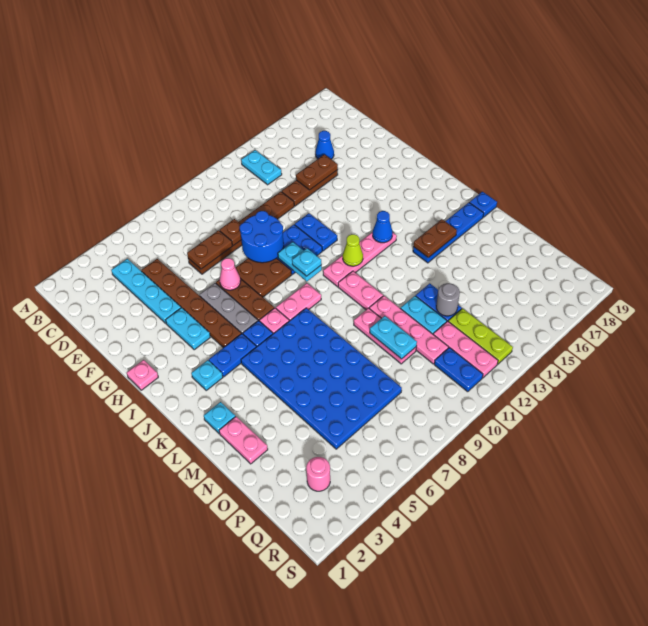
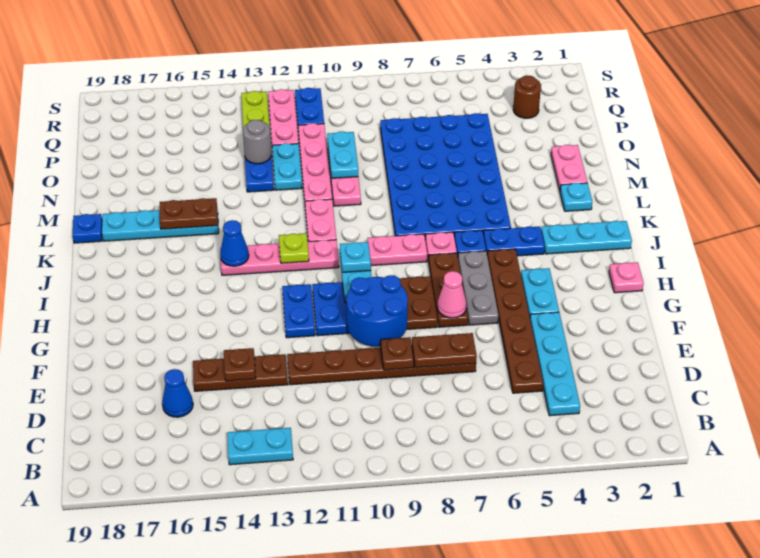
cyan plate B13:C13 level 1 -> cyan plate B13:B14 level 1
brown plate E14:E15 level 2 -> brown plate E14 level 2
cyan plate J3 level 1 -> cyan plate J1:J3 level 1
lime cone J12 level 2 -> lime plate J12 level 2
blue plate L15:L18 level 1 -> cyan plate L15:L18 level 1
pink round brick Q3 level 1 -> brown round brick Q3 level 1

